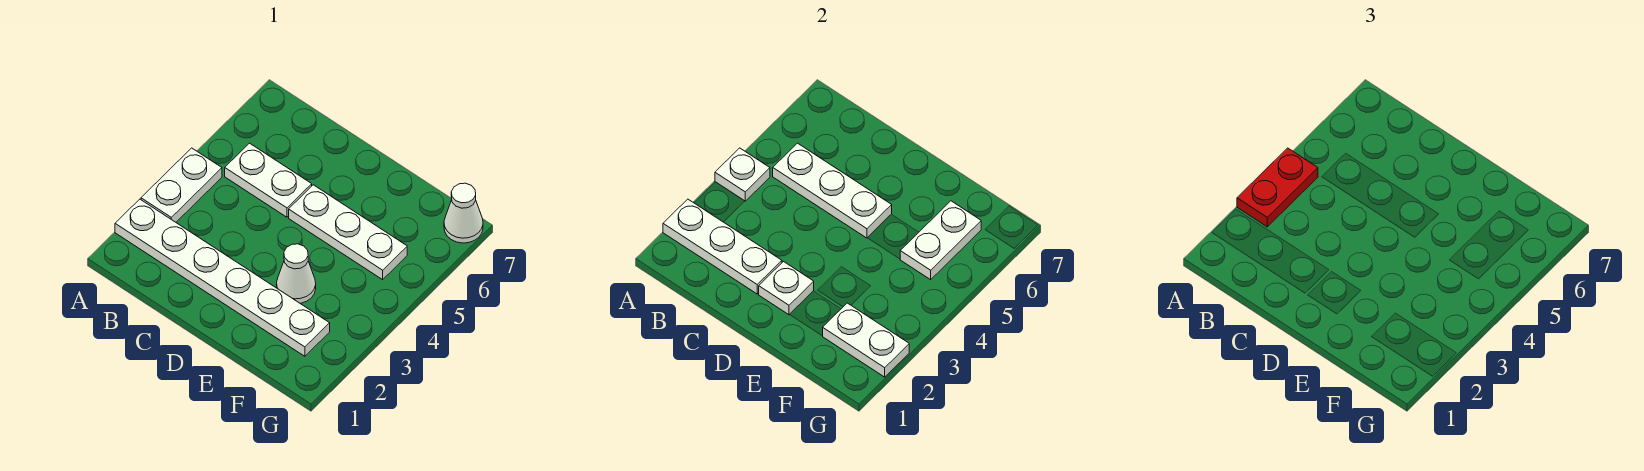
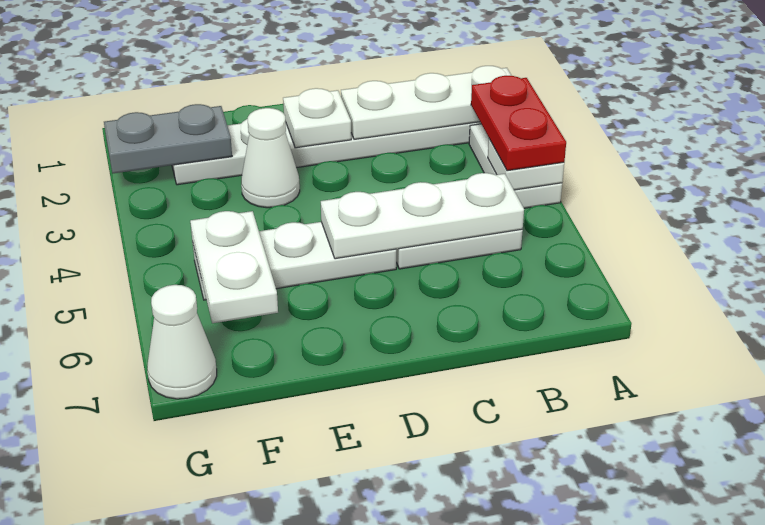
white plate F2:G2 level 2 -> grey plate F2:G2 level 2

